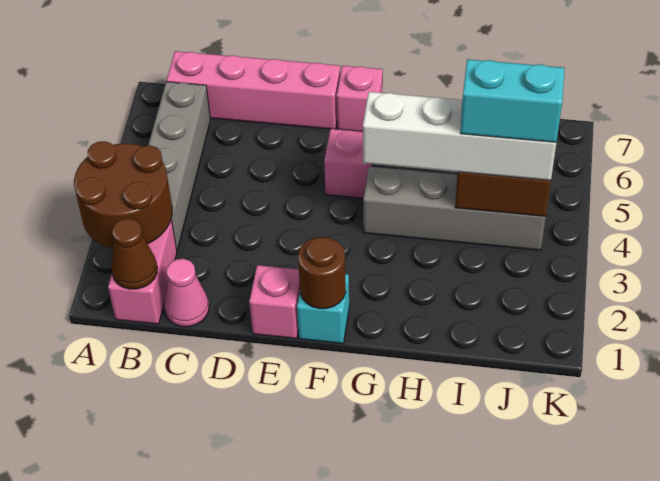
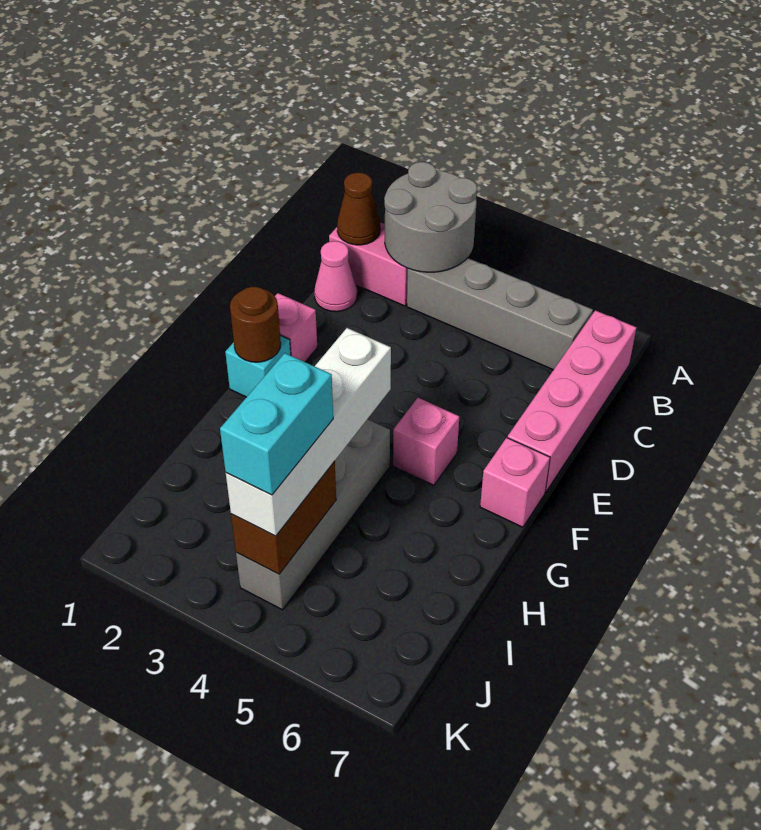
brown round brick A2:B3 level 2 -> grey round brick A2:B3 level 2

